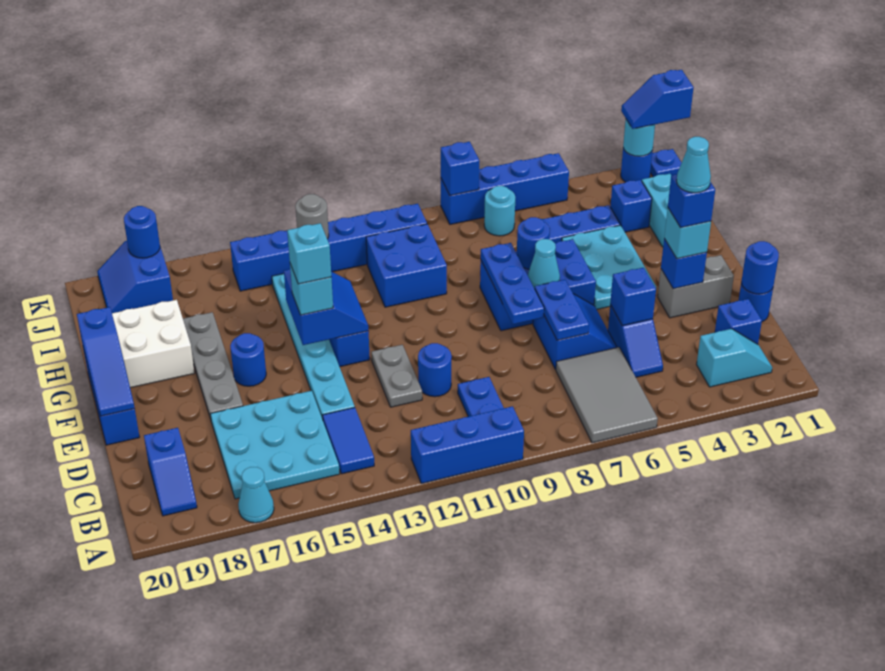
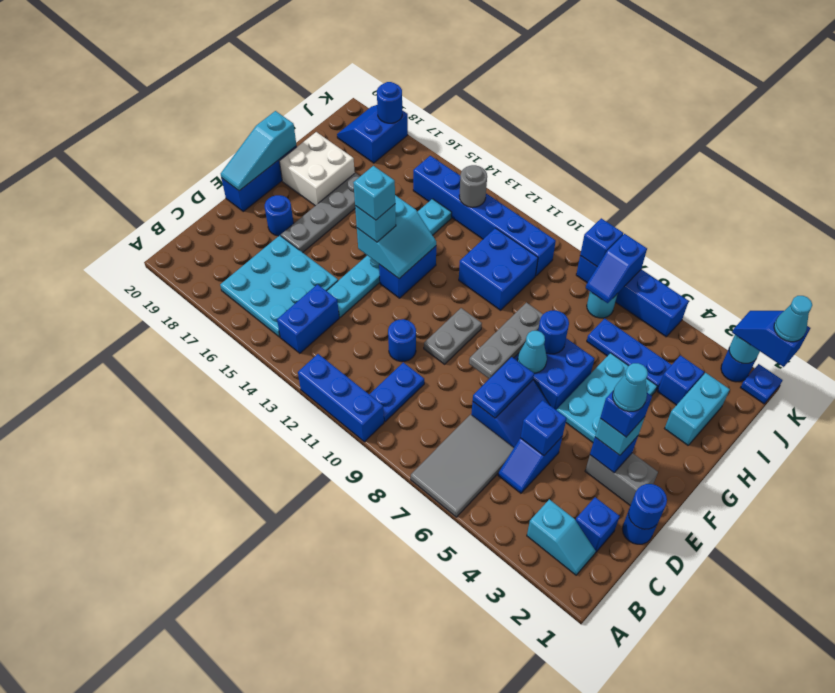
cyan cone A17 level 1 -> cyan cone K1 level 4
blue tile B14:C14 level 1 -> blue brick B14:C14 level 1
blue slope B19:C19 level 1 top C -> blue slope J7:K7 level 2 top K
grey plate D12:E12 level 1 -> grey plate E10:F10 level 1
blue plate E8:G8 level 2 -> grey plate E8:G8 level 2
blue slope E20:G20 level 2 top G -> cyan slope E20:G20 level 2 top G
blue slope F13:G14 level 2 top 14 -> cyan slope F13:G14 level 2 top 14
blue round brick F16 level 1 -> blue round brick E18 level 1

